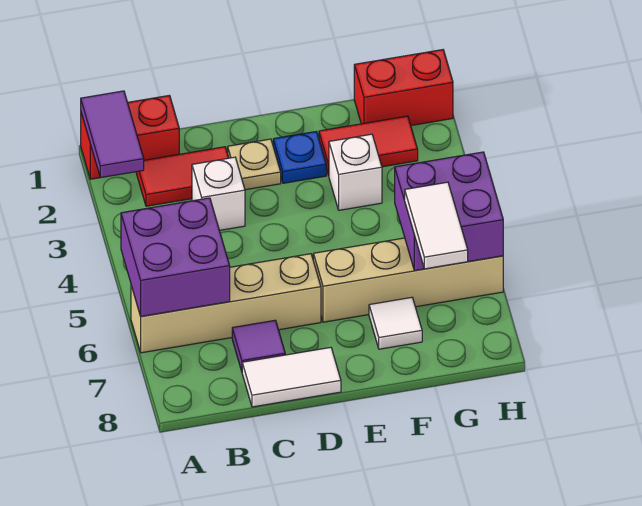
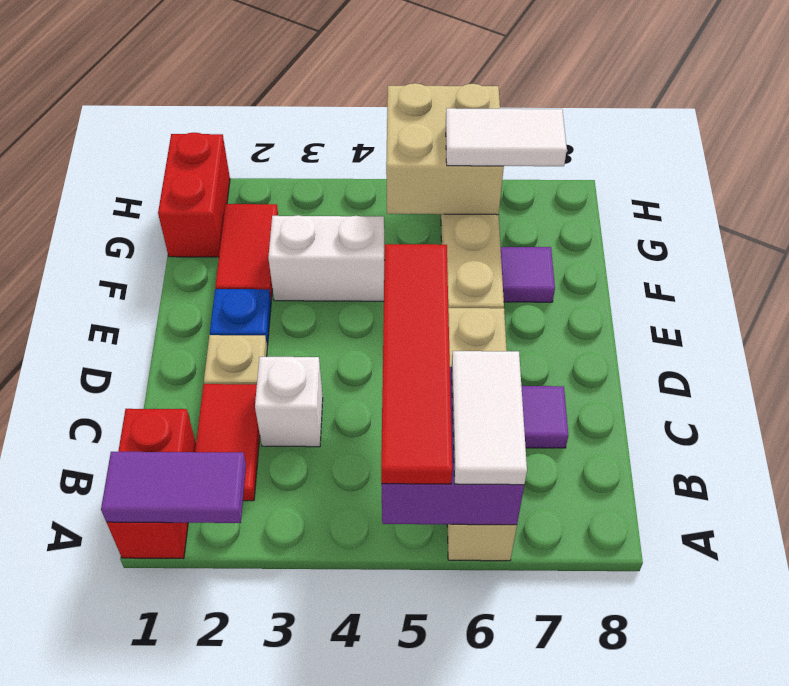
none -> red tile A5:D5 level 3
white tile C8:D8 level 1 -> white tile A6:B6 level 3
white brick F3 level 1 -> white brick F3:F4 level 1
white tile F7 level 1 -> purple tile F7 level 1
purple brick G5:H6 level 2 -> tan brick G5:H6 level 2

